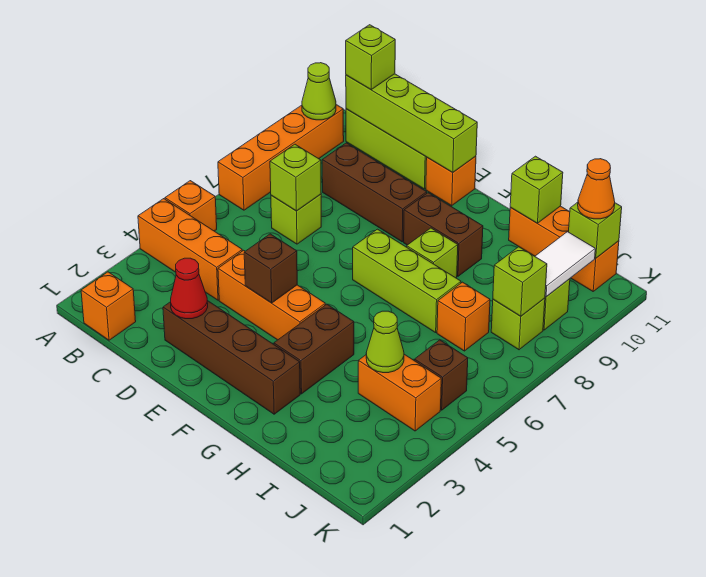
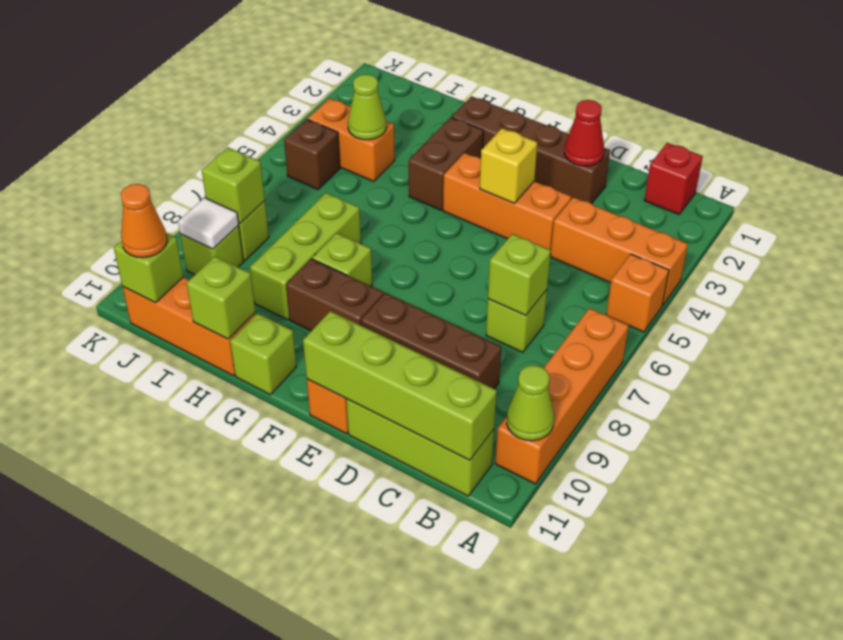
orange brick B1 level 1 -> red brick B1 level 1
lime brick B11 level 3 -> lime brick G11 level 1
brown brick E4 level 2 -> yellow brick E4 level 2
lime brick F7:H7 level 1 -> lime brick H7:H9 level 1
orange brick I7 level 1 -> none
white tile J9:J10 level 2 -> white tile J9 level 2

